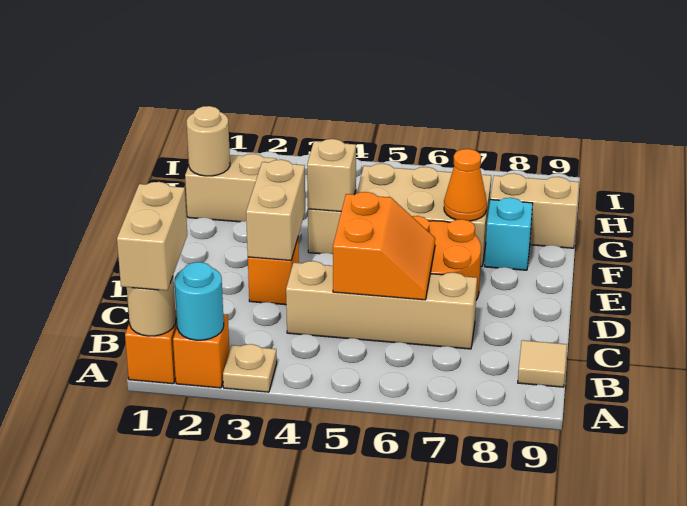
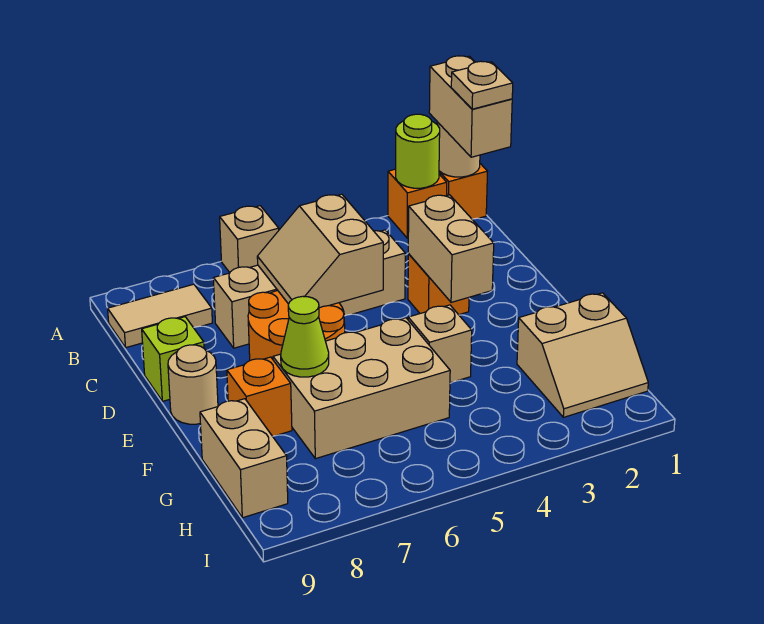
cyan round brick A2 level 2 -> lime round brick A2 level 2
tan plate A3 level 1 -> tan plate B1 level 4
tan tile B9 level 1 -> tan tile B8:B9 level 1
orange slope C5:D6 level 2 top 5 -> tan slope C5:D6 level 2 top 5
none -> lime brick D9 level 1
tan brick F4 level 2 -> tan brick A6 level 1
orange cone F7 level 2 -> lime cone F7 level 2
cyan brick F8 level 1 -> orange brick F8 level 1
tan round brick G1 level 2 -> tan round brick E9 level 1
tan brick G8:G9 level 1 -> tan brick G9:H9 level 1

